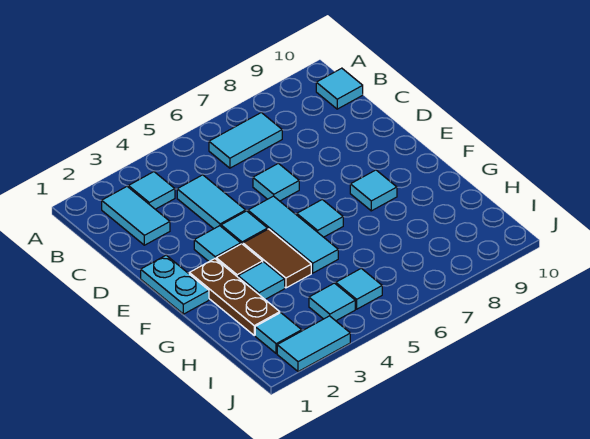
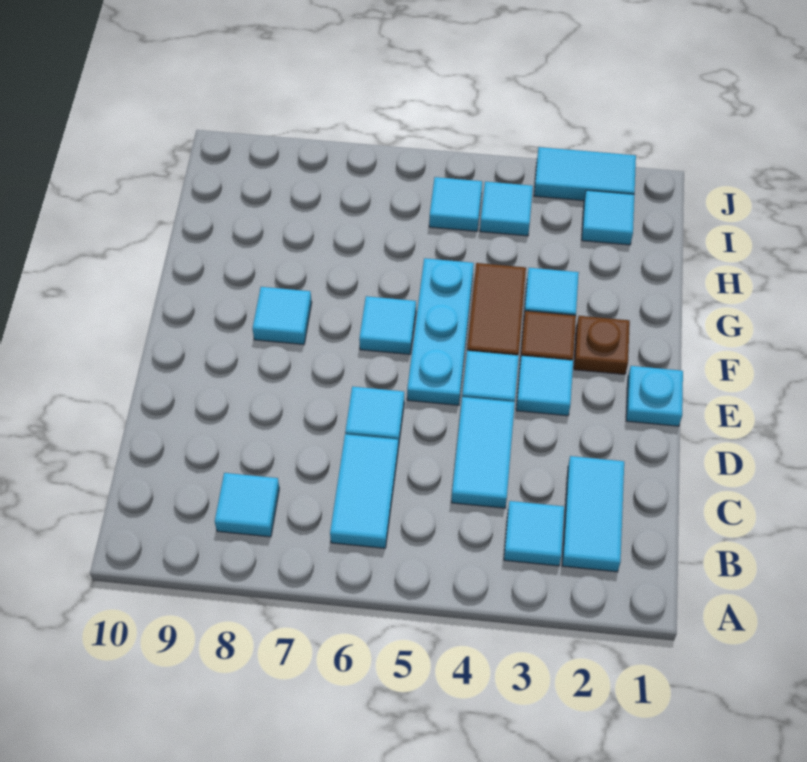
cyan tile B6:B7 level 1 -> cyan tile B6:C6 level 1
cyan tile B10 level 1 -> cyan tile B8 level 1
cyan plate E1:F1 level 1 -> cyan plate E1 level 1
cyan tile E5:G5 level 1 -> cyan plate E5:G5 level 1
brown plate F2:H2 level 1 -> brown plate F2 level 1

